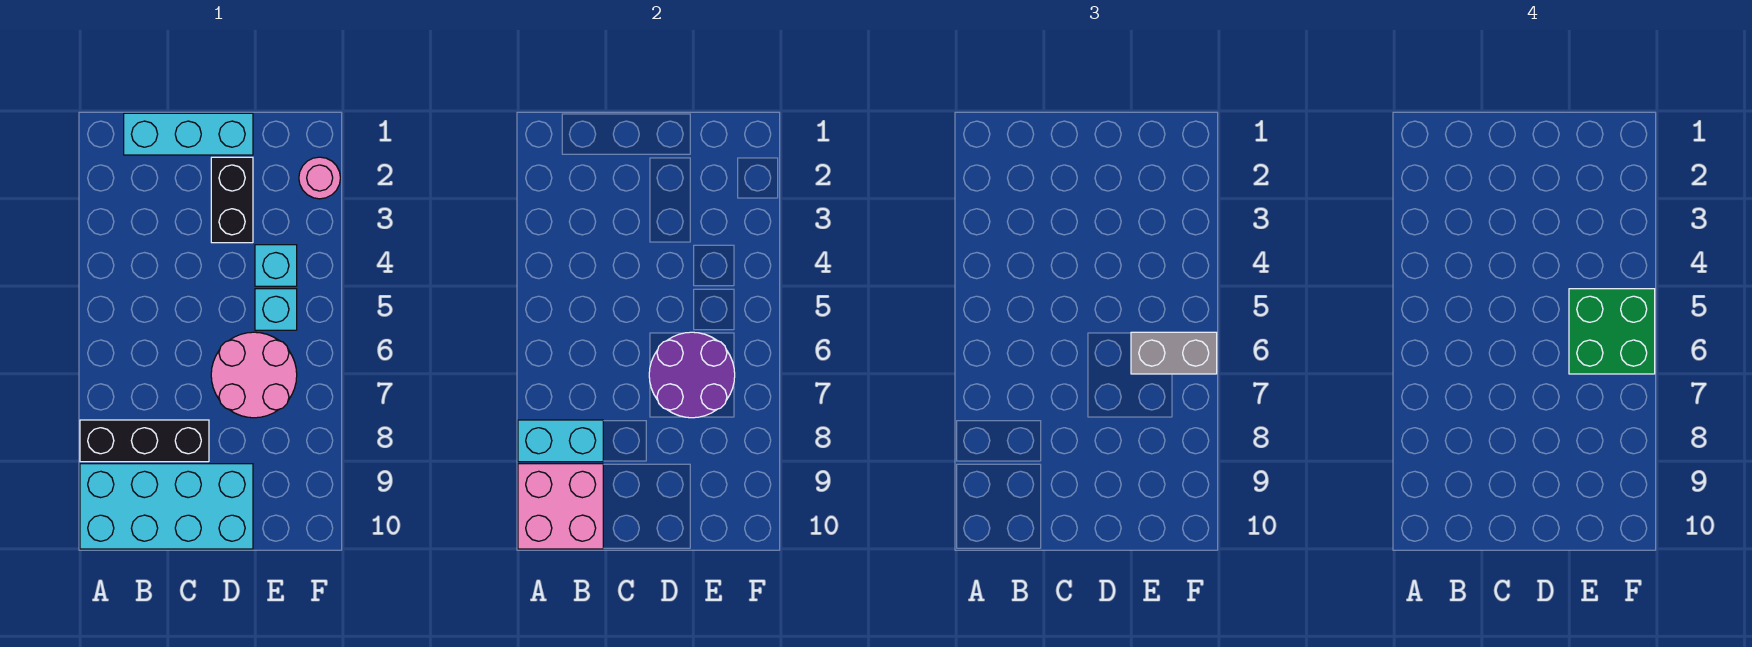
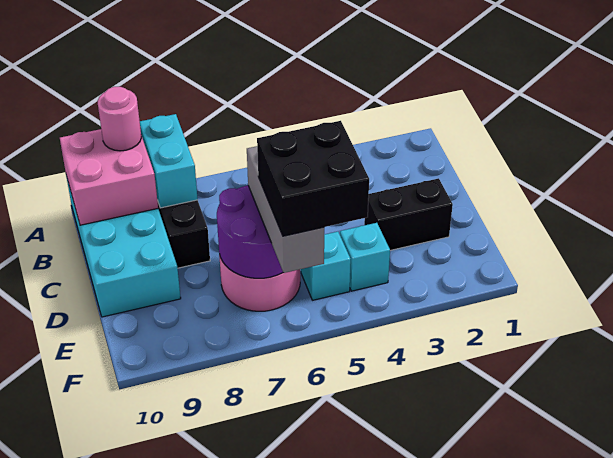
cyan brick B1:D1 level 1 -> none
green brick E5:F6 level 4 -> black brick E5:F6 level 4
grey brick E6:F6 level 3 -> grey brick D6:F6 level 3
pink round brick F2 level 1 -> pink round brick A9 level 3

